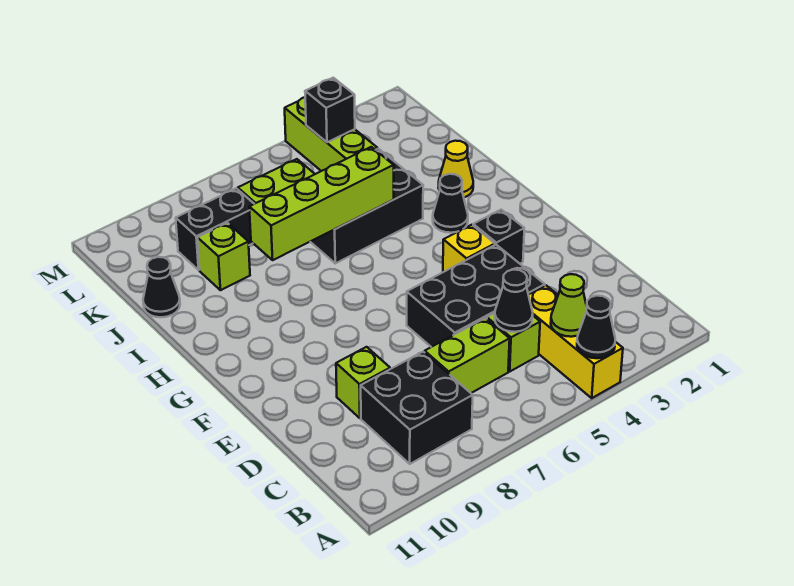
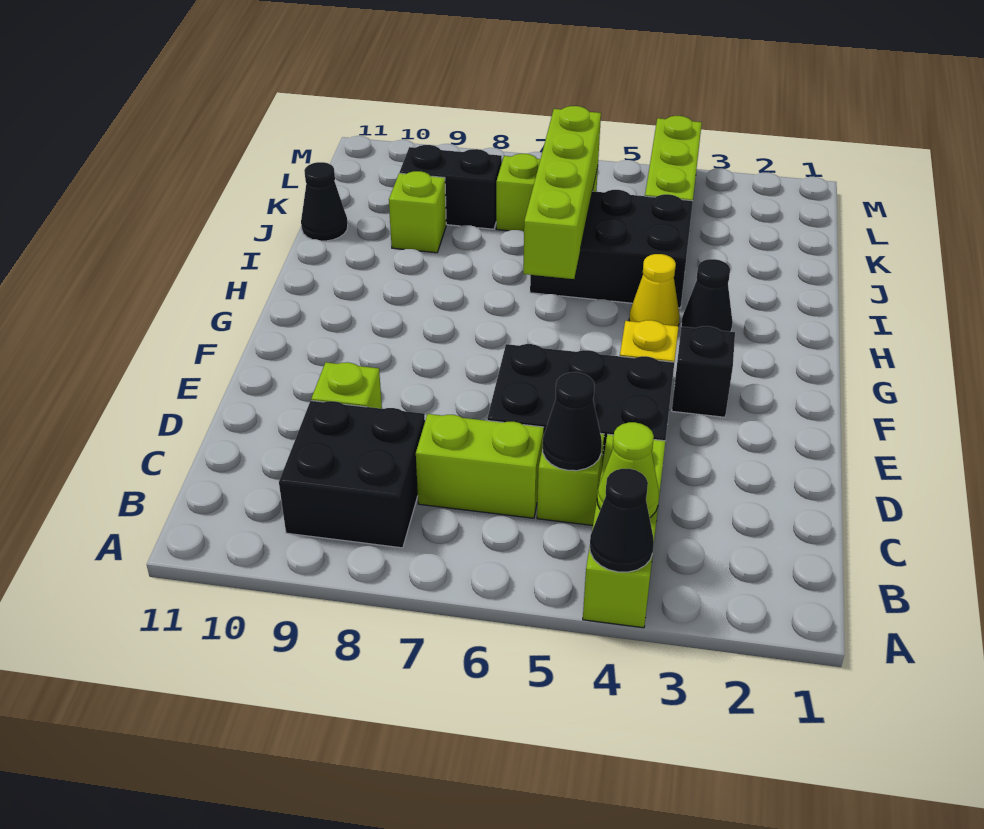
yellow brick A4:C4 level 1 -> lime brick A4:C4 level 1
yellow cone I2 level 1 -> yellow cone H4 level 1
lime brick I5:I8 level 2 -> lime brick H6:K6 level 2
black brick L4 level 2 -> none

